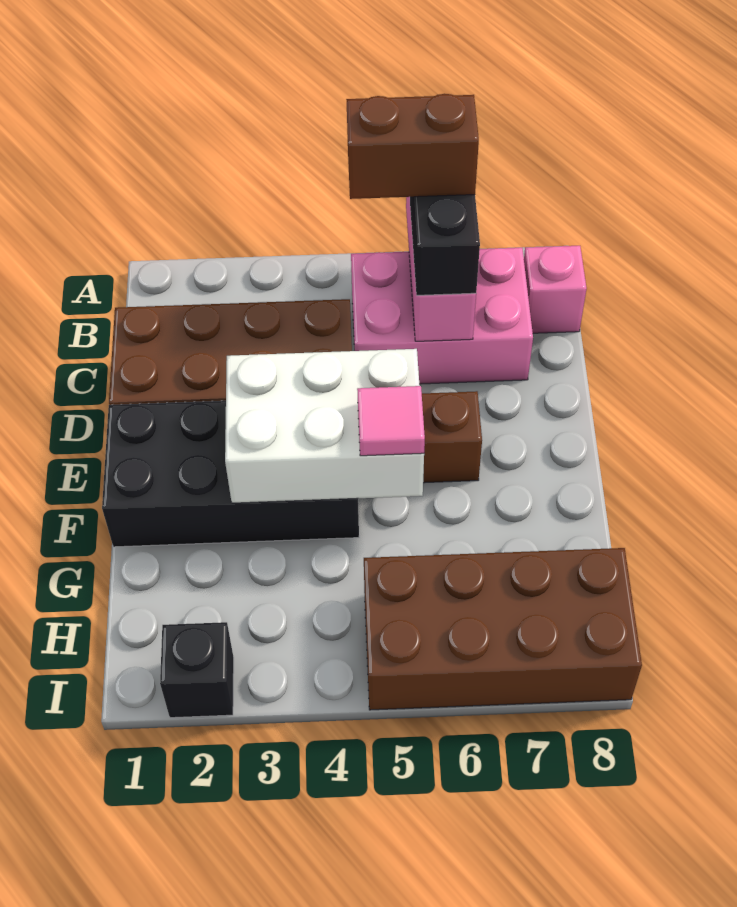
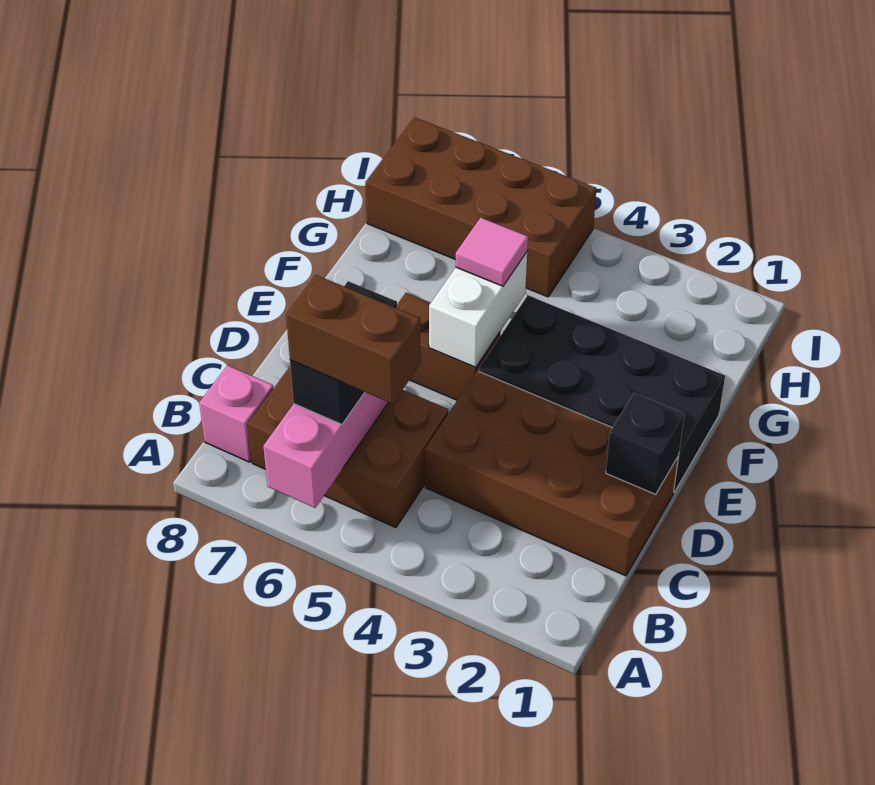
pink brick B5:C7 level 1 -> brown brick B5:C7 level 1
white brick E3:F5 level 2 -> white brick E5:F5 level 2
black brick I2 level 1 -> black brick D1 level 2

